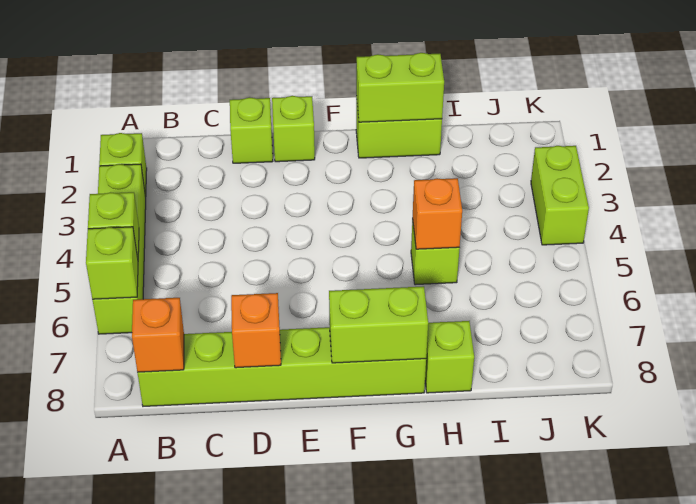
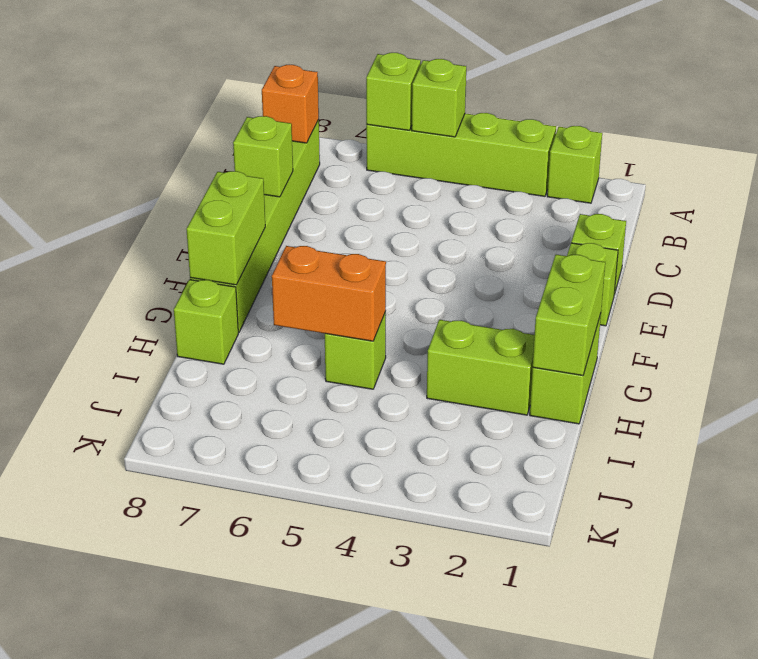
orange brick D8 level 2 -> lime brick D8 level 2
orange brick H5 level 2 -> orange brick H5:H6 level 2
lime brick K3:K4 level 1 -> lime brick H2:H3 level 1

